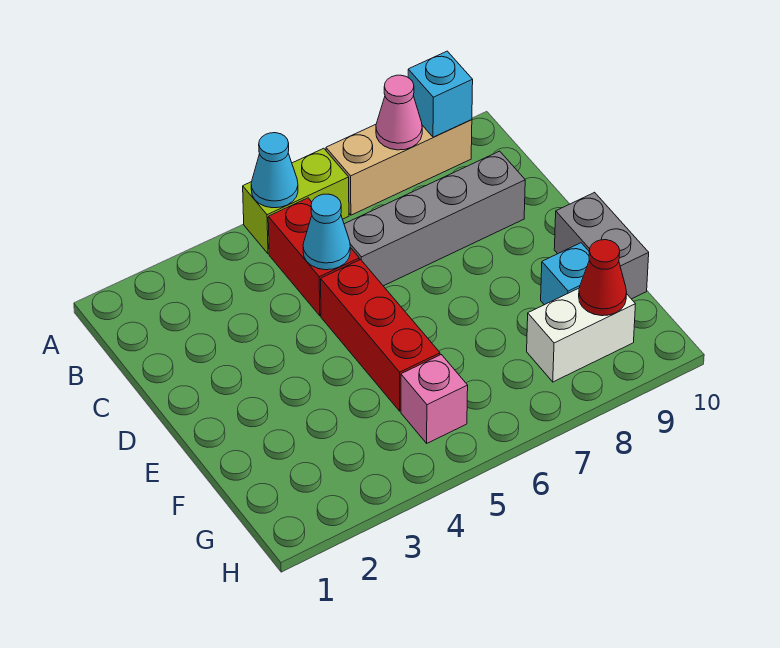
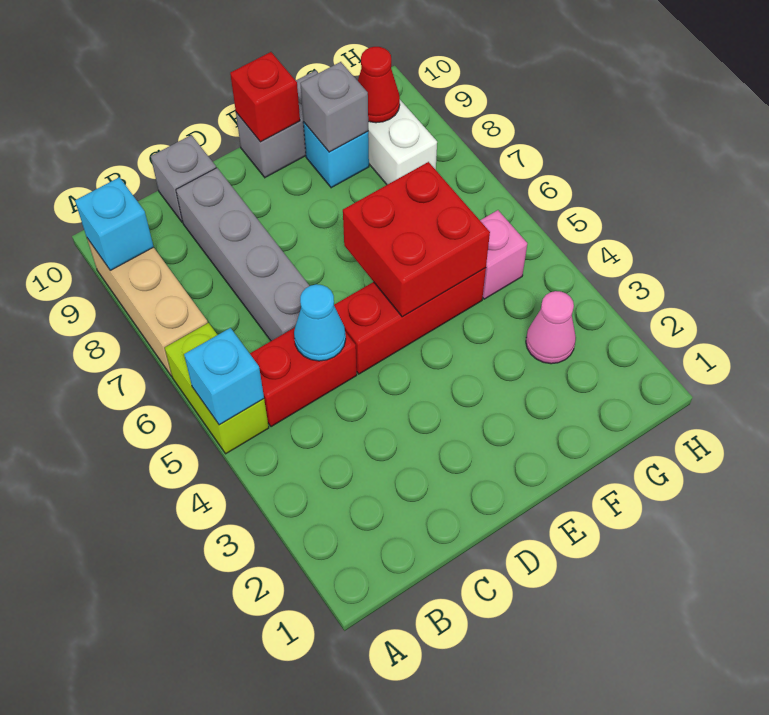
cyan cone A5 level 2 -> cyan brick A5 level 2
pink cone A8 level 2 -> pink cone G3 level 1
none -> grey brick C10 level 1
none -> red brick E5:F6 level 2
none -> red brick E10 level 2
none -> grey brick F9 level 2

